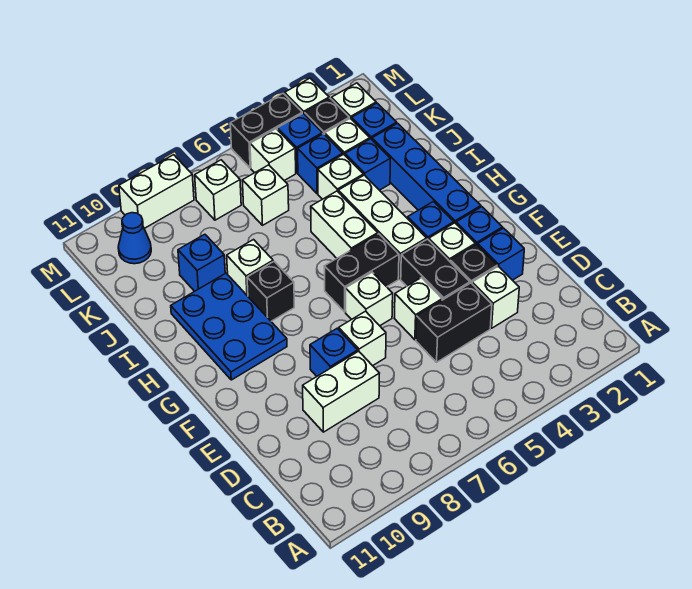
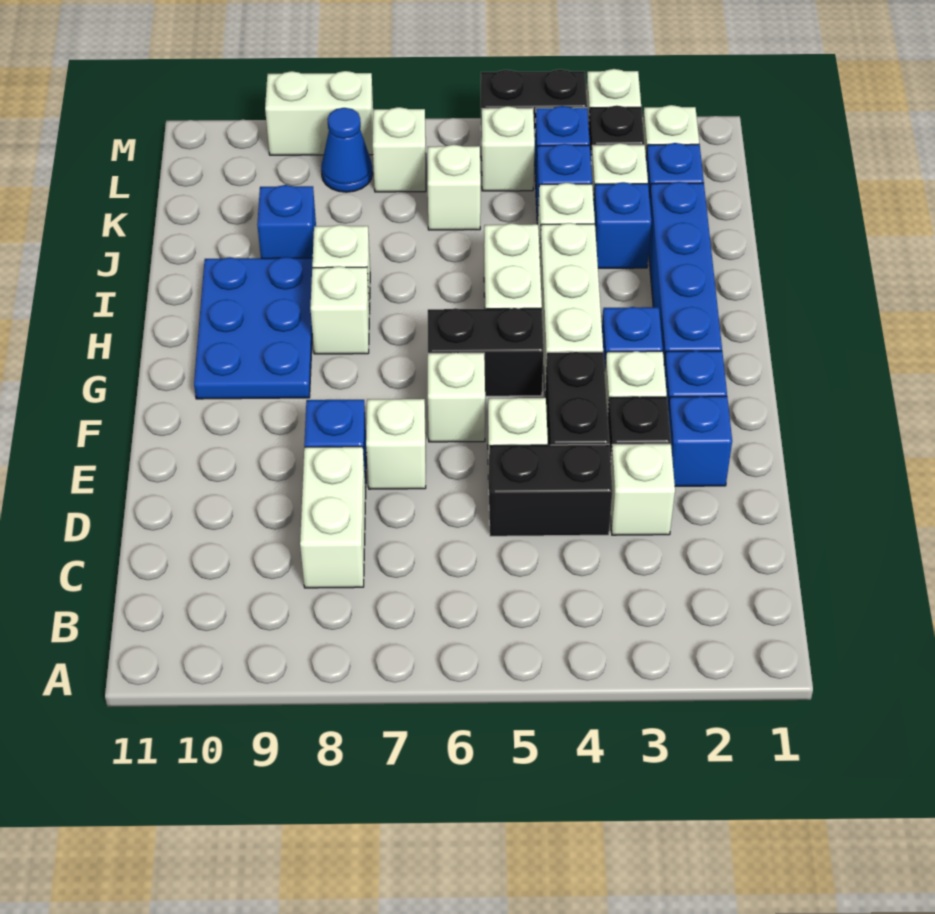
white brick D8:D9 level 1 -> white brick C8:D8 level 1
black brick H8 level 1 -> white brick H8 level 1
blue cone L10 level 1 -> blue cone L8 level 1

